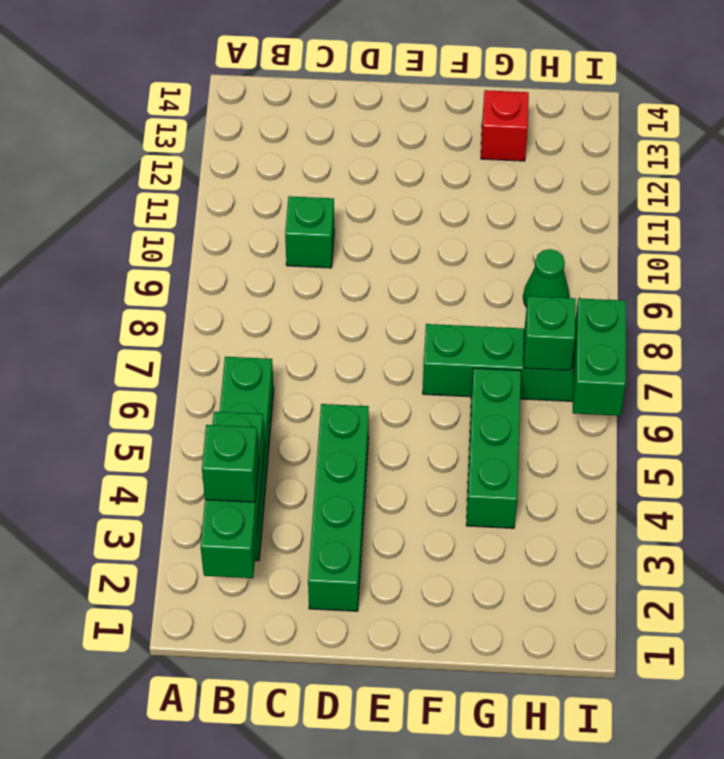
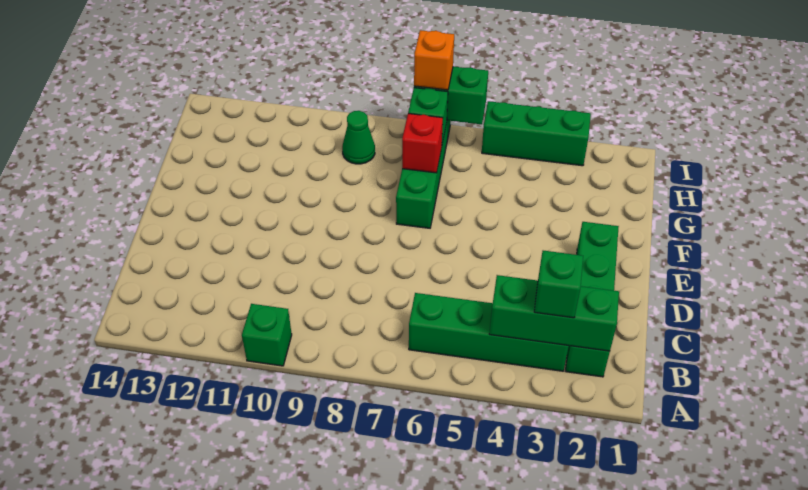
green brick C10 level 1 -> green brick A10 level 1
green brick D2:D5 level 1 -> green brick B2:E2 level 1
green brick G4:G6 level 1 -> green brick I3:I5 level 1
red brick G13 level 1 -> red brick G7 level 2
none -> orange brick I7 level 3

